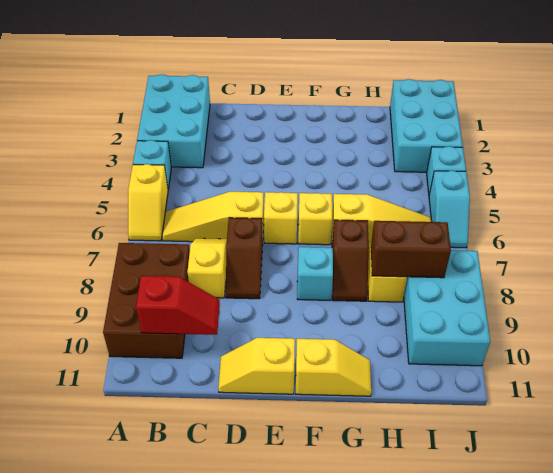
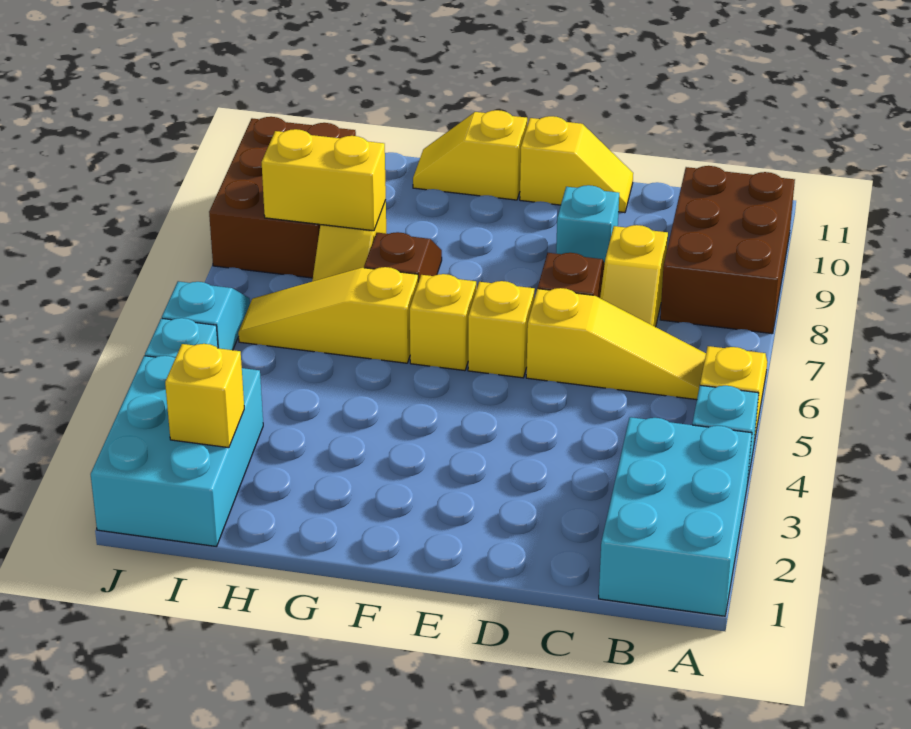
red slope B10:C10 level 2 top B -> none
cyan brick F8 level 1 -> cyan brick D9 level 1
brown brick H8:I8 level 2 -> yellow brick H8:I8 level 2
none -> yellow brick I2 level 2
cyan brick I8:J10 level 1 -> brown brick I8:J10 level 1

